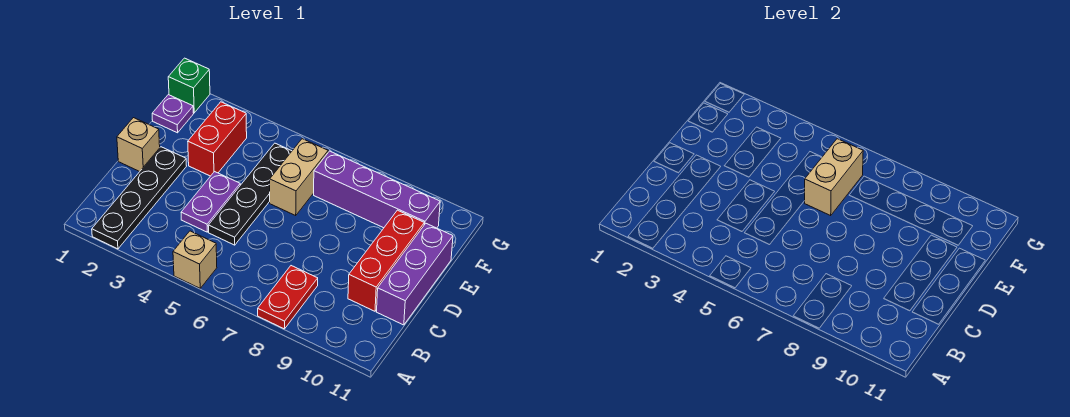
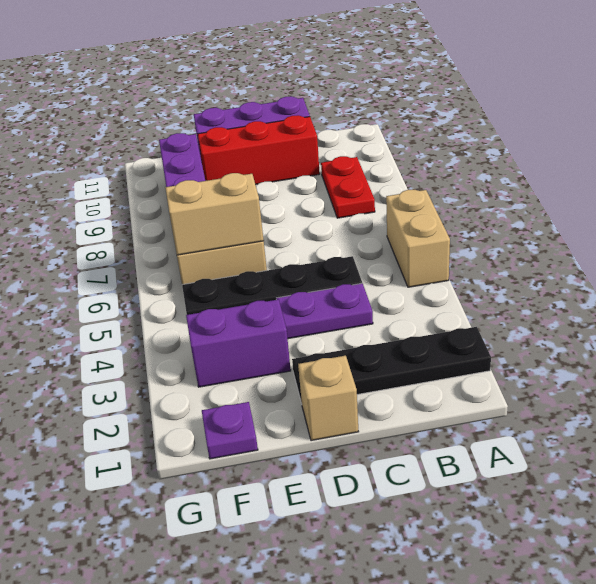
tan brick A5 level 1 -> tan brick A5:A6 level 1
red plate A8:B8 level 1 -> red plate B8:B9 level 1
red brick E3:F3 level 1 -> purple brick E3:F3 level 1
green brick G1 level 1 -> none

